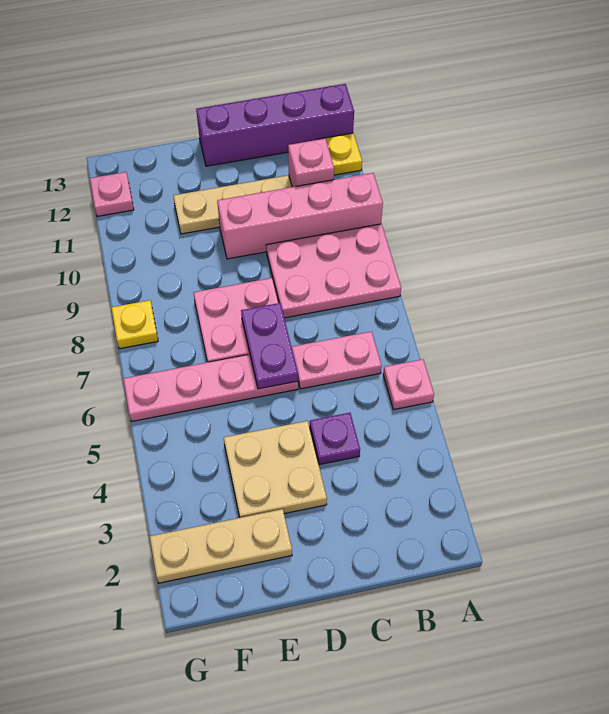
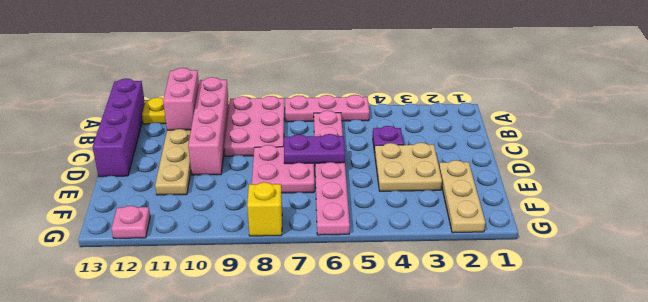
pink plate A5 level 1 -> pink plate A5:A7 level 1
pink brick B11 level 2 -> pink brick A11:B11 level 2
yellow plate G8 level 1 -> yellow brick G8 level 1

